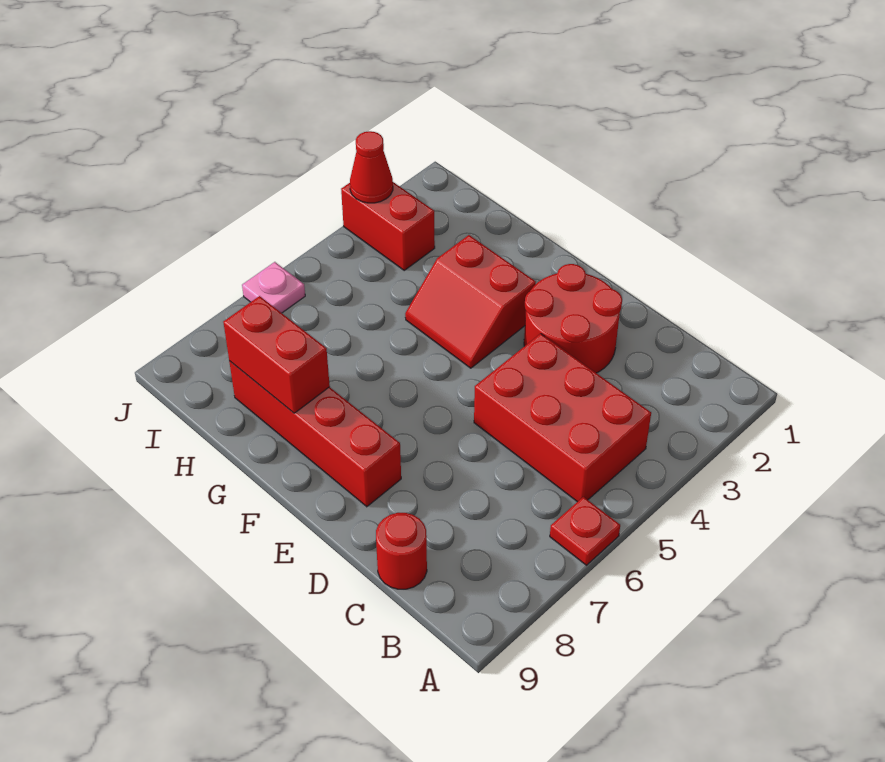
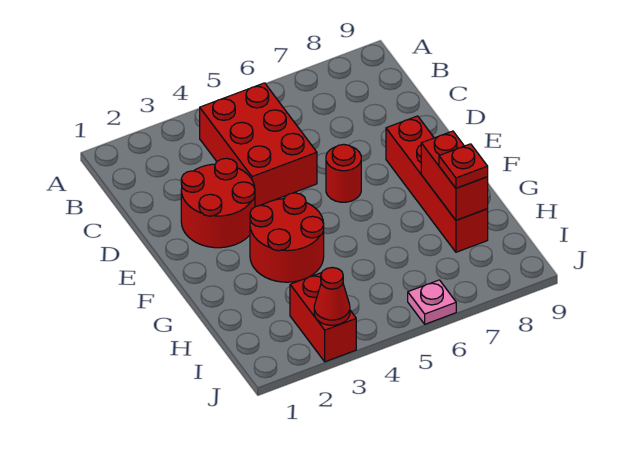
red plate A6 level 1 -> red plate H8 level 3
red round brick C9 level 1 -> red round brick E6 level 1
red slope F3:G4 level 1 top 3 -> red round brick F3:G4 level 1

